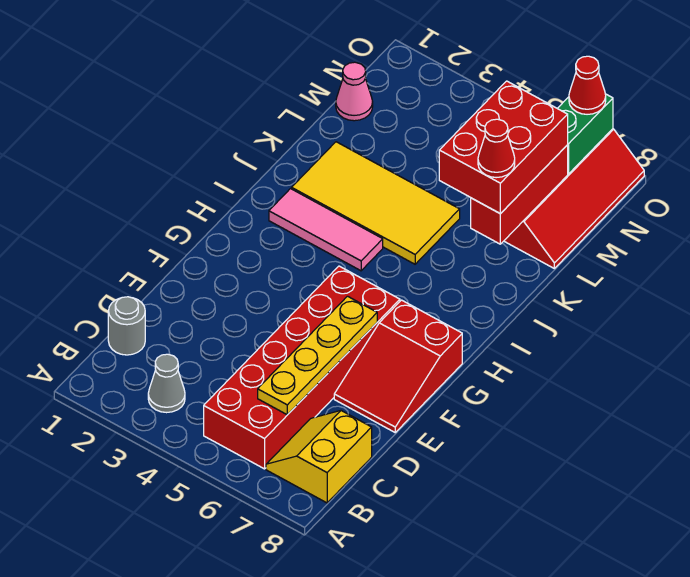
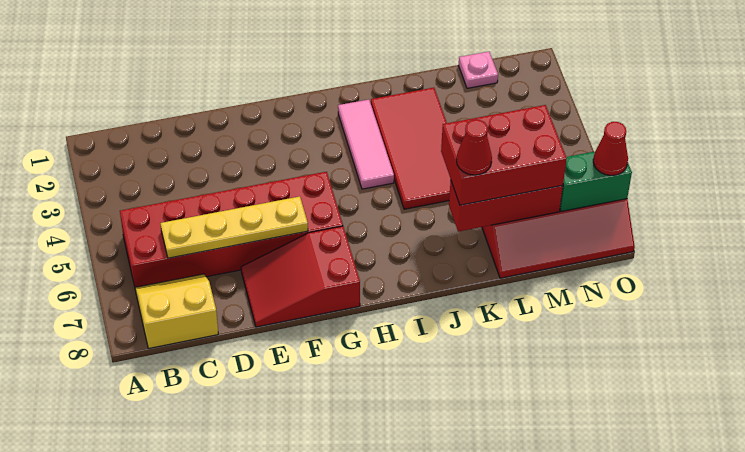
grey cone B3 level 1 -> none
grey round brick C1 level 1 -> none
yellow tile J2:K5 level 1 -> red tile J2:K5 level 1
pink cone M1 level 1 -> pink plate M1 level 1

